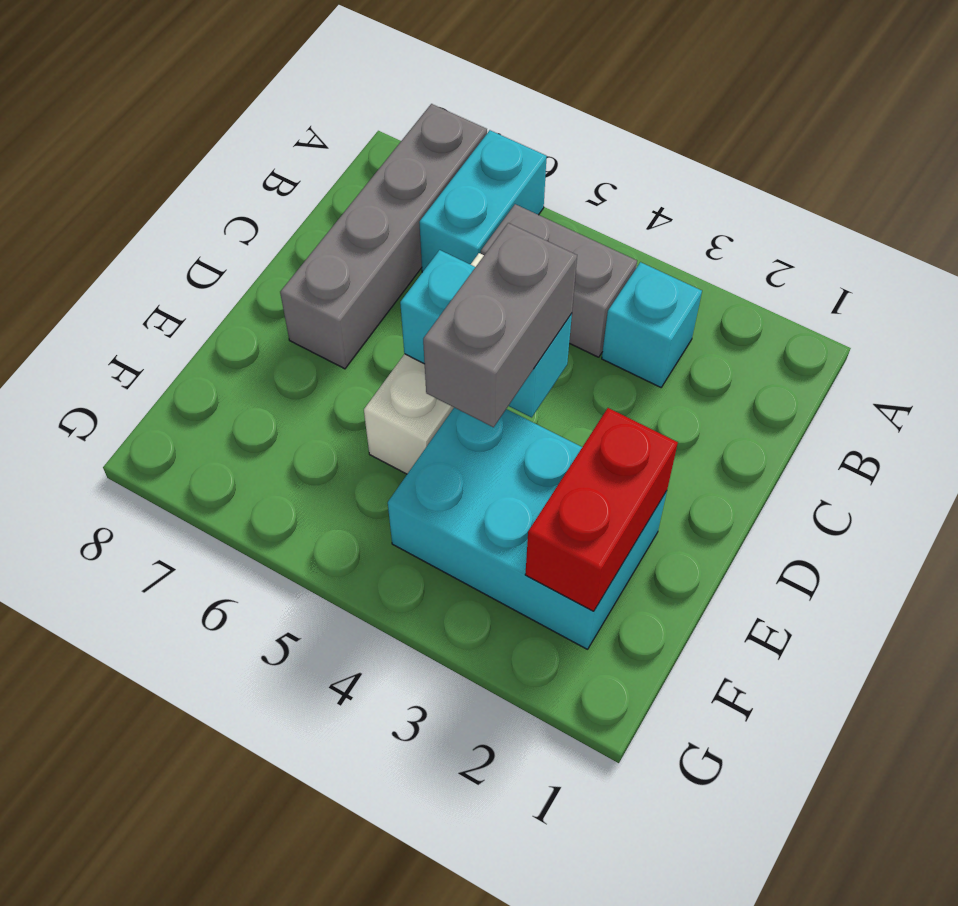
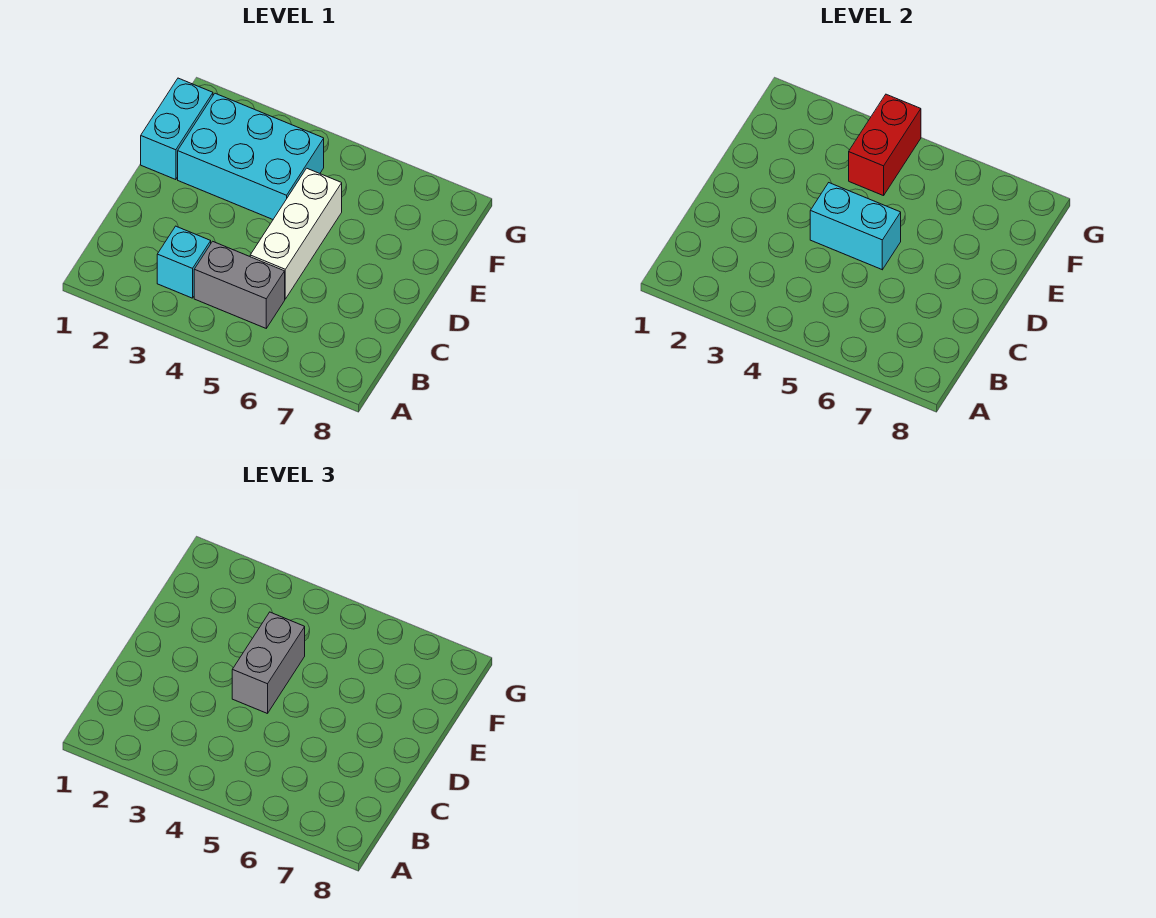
cyan brick A6:B6 level 1 -> cyan brick E1:F1 level 1
grey brick A7:D7 level 1 -> none
red brick E2:F2 level 2 -> red brick F4:G4 level 2

